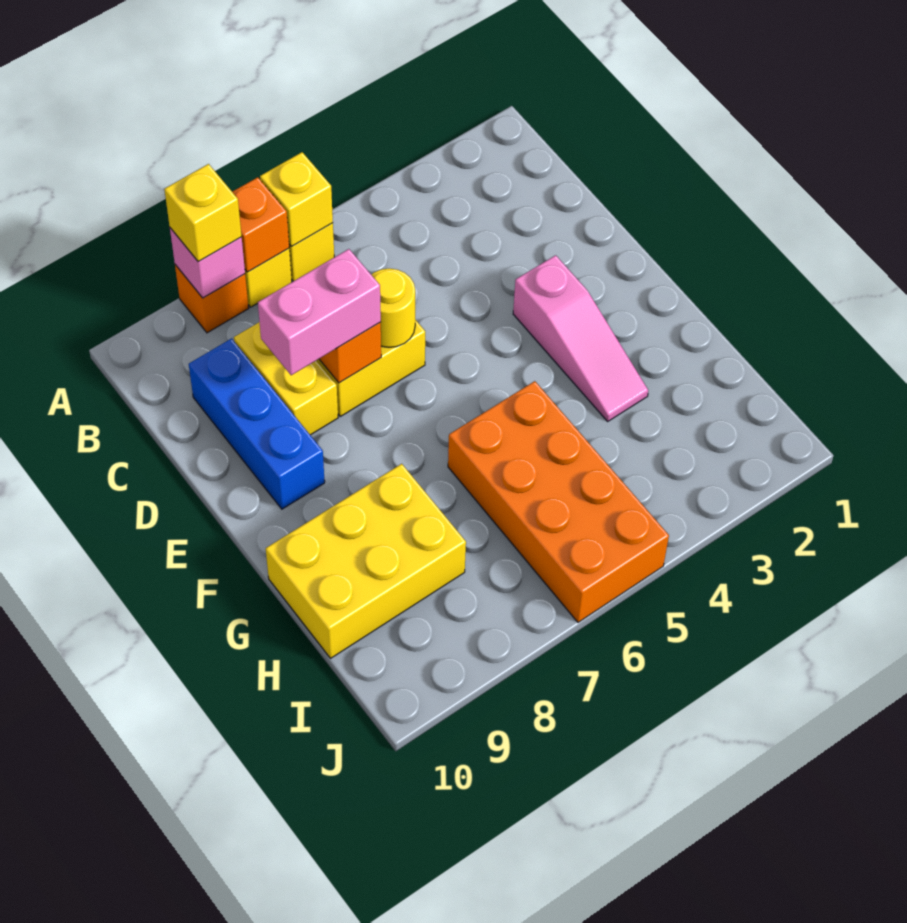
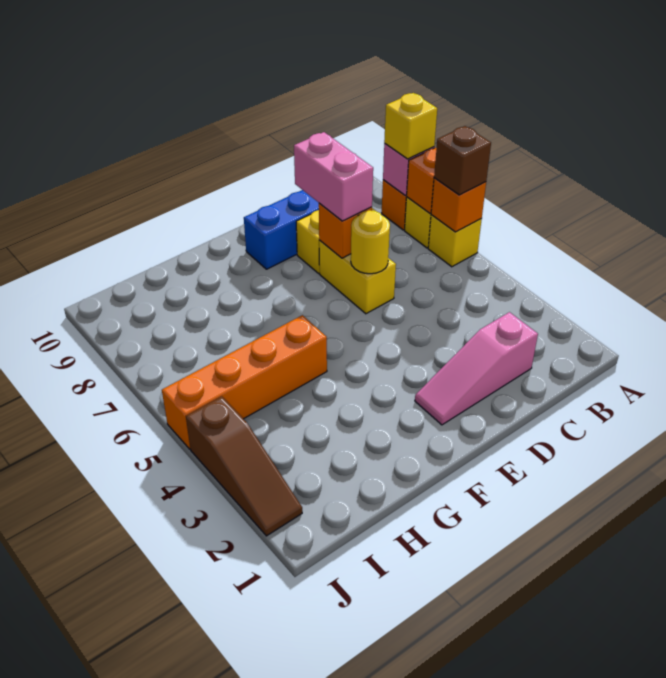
yellow brick A6 level 2 -> orange brick A6 level 2
none -> brown brick A6 level 3
pink slope E3:G3 level 1 top E -> pink slope C2:E2 level 1 top C
orange brick G5:J6 level 1 -> orange brick G5:J5 level 1
yellow brick G8:H10 level 1 -> none
none -> brown slope J2:J4 level 1 top 4

